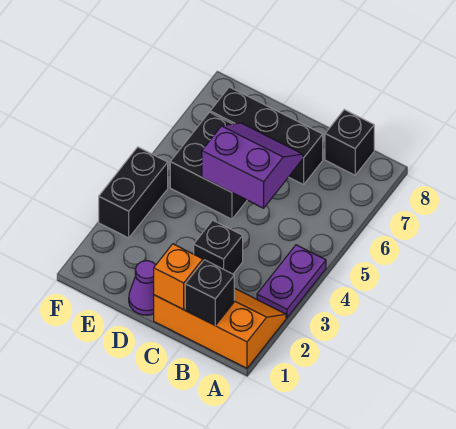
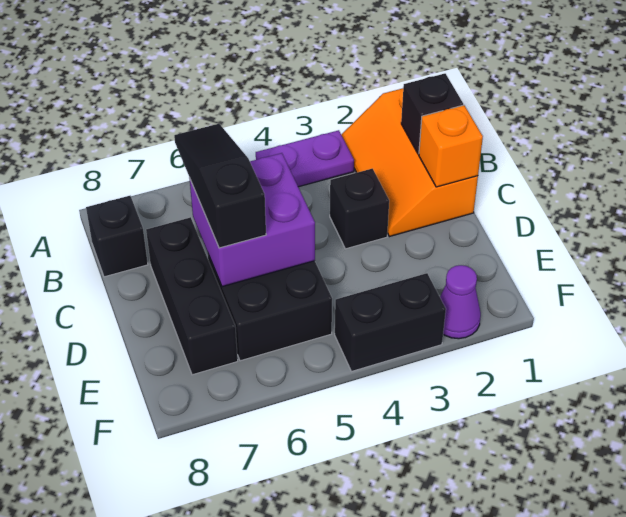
none -> black slope B6:D6 level 3 top D
purple slope C5:D6 level 2 top 5 -> purple brick C5:D6 level 2
purple cone D1 level 1 -> purple cone F2 level 1

